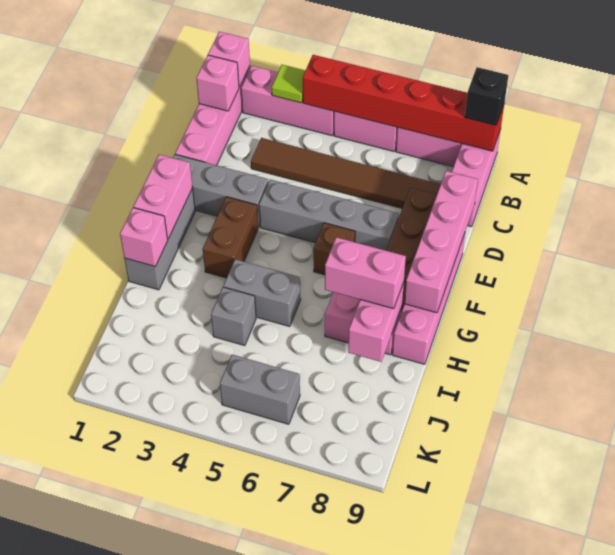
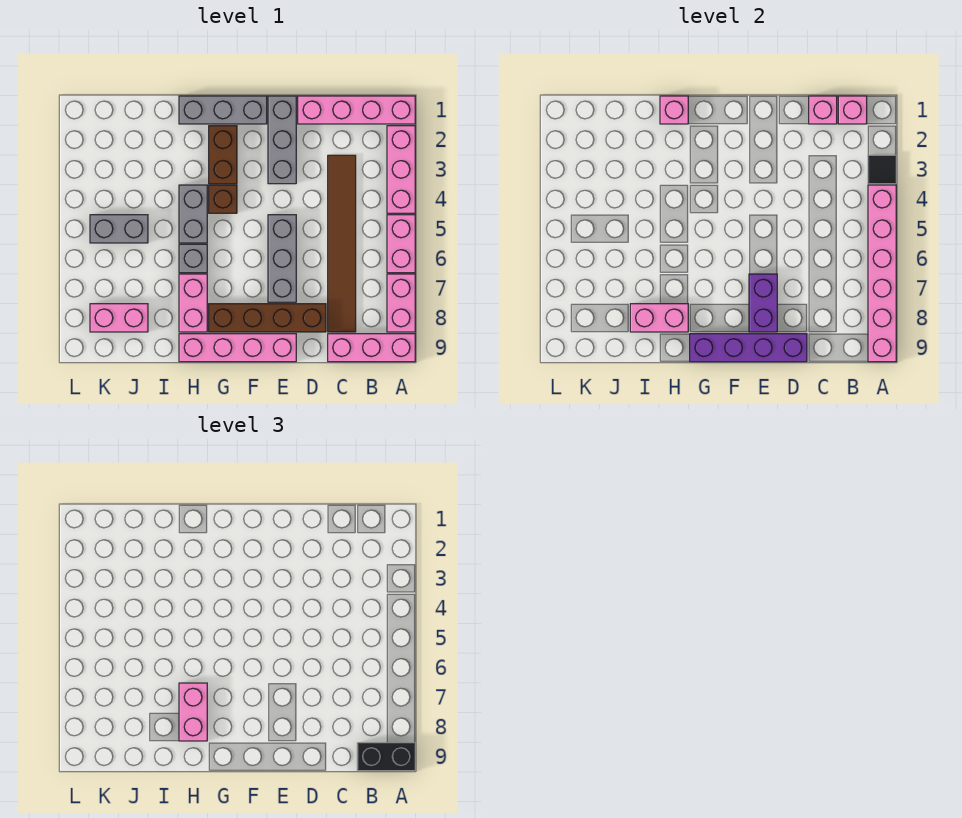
pink brick A1 level 2 -> pink brick C1 level 2
lime tile A3 level 2 -> black tile A3 level 2
red brick A4:A9 level 2 -> pink brick A4:A9 level 2
black brick A9 level 3 -> black brick A9:B9 level 3
pink brick D9:G9 level 2 -> purple brick D9:G9 level 2
grey brick E4:E7 level 1 -> grey brick E5:E7 level 1
none -> purple brick E7:E8 level 2
pink brick F1:G1 level 2 -> pink brick J8:K8 level 1
brown brick F3:G3 level 1 -> brown brick G2:G3 level 1
brown brick F6 level 1 -> brown brick G4 level 1
grey brick I4 level 1 -> grey brick H6 level 1
grey brick K5:K6 level 1 -> grey brick J5:K5 level 1

